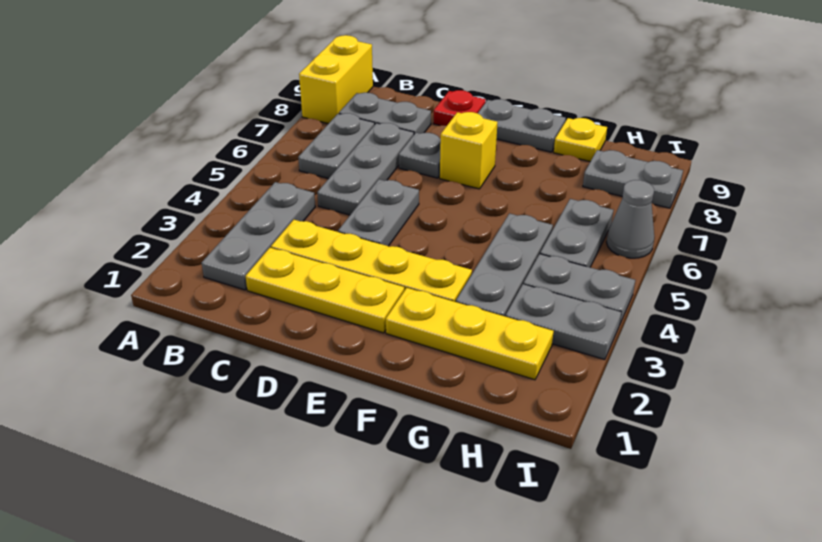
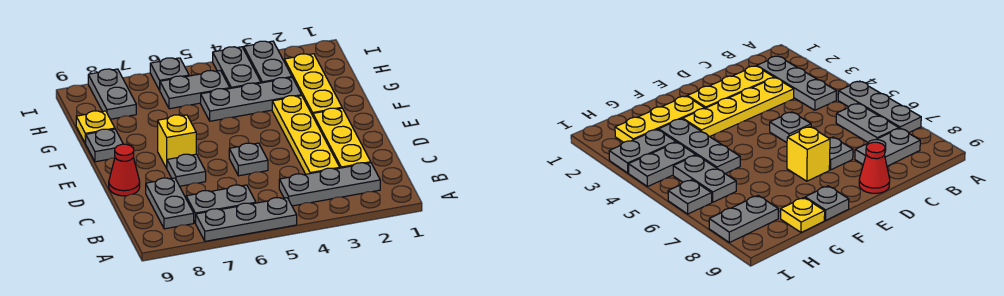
yellow brick A8:A9 level 1 -> none
grey plate C5:C7 level 1 -> grey plate A5:A7 level 1
grey plate D4:D5 level 1 -> grey plate D5 level 1
red plate D9 level 1 -> red cone D9 level 1
grey plate E9:F9 level 1 -> grey plate F9 level 1
grey cone I6 level 1 -> grey plate I6 level 1

